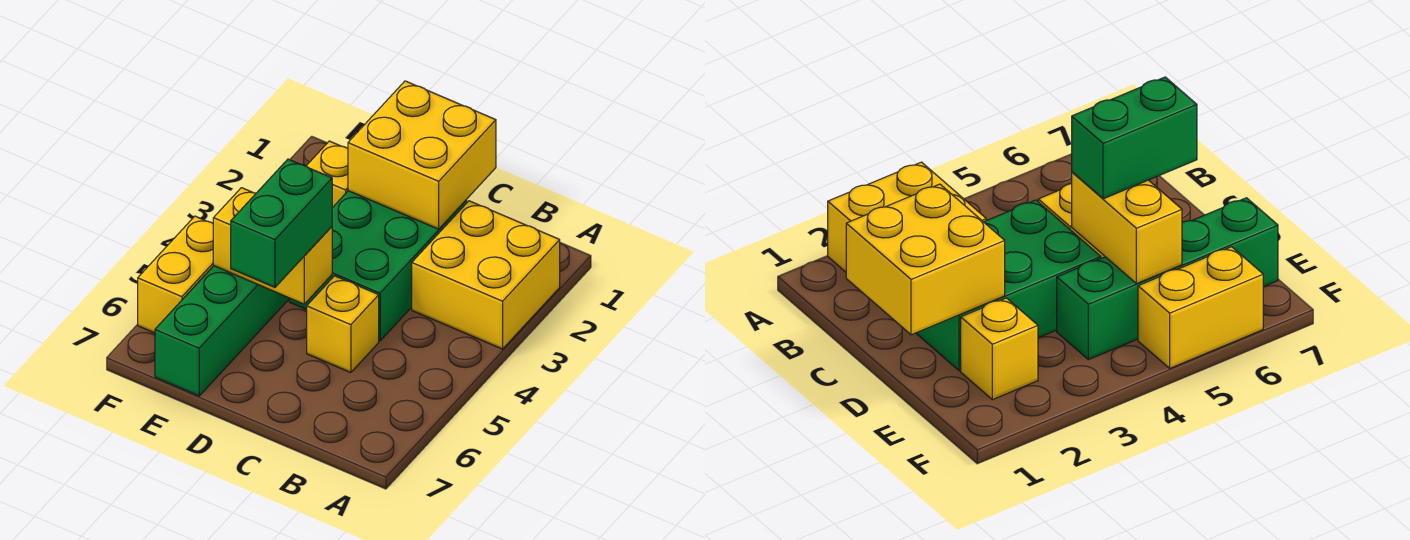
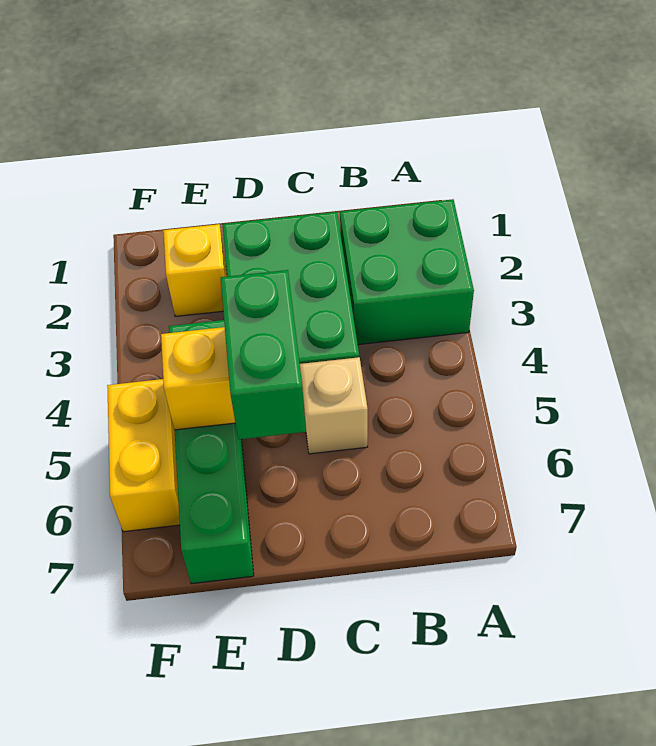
yellow brick A2:B3 level 1 -> green brick A2:B3 level 1
yellow brick C1:D2 level 2 -> none
yellow brick C5 level 1 -> tan brick C5 level 1

